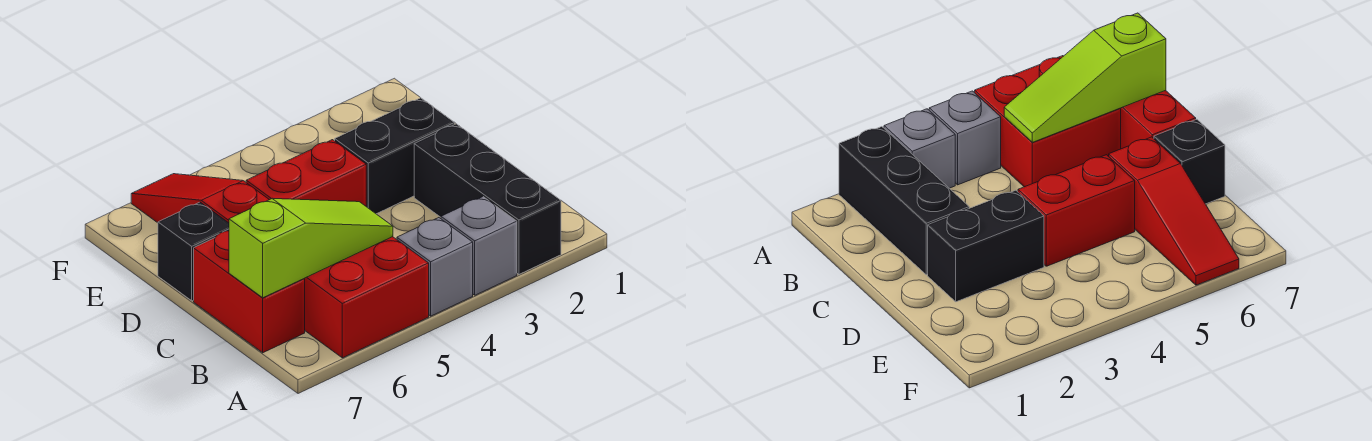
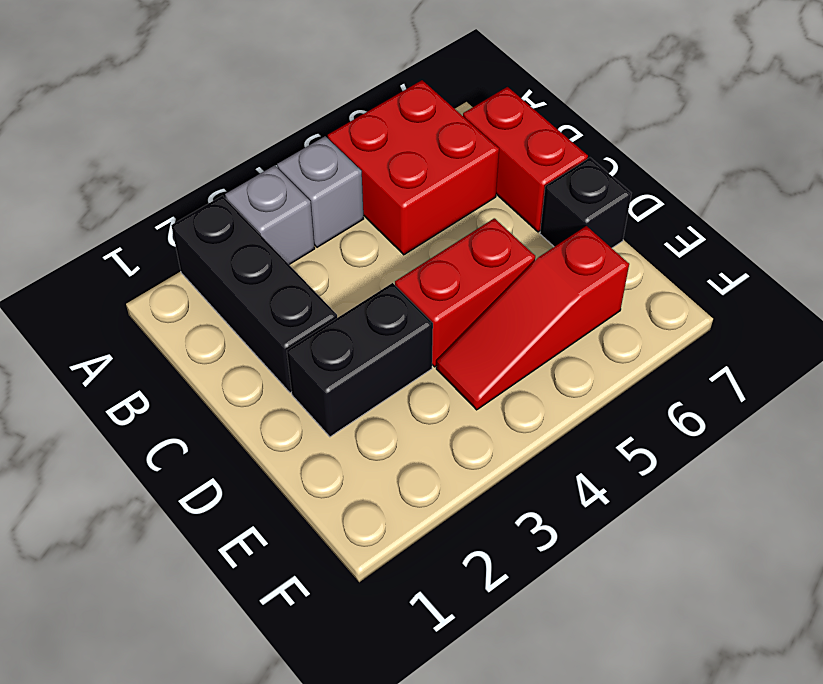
lime slope B5:B7 level 2 top 7 -> none
red slope D6:F6 level 1 top D -> red slope E4:E6 level 1 top 6

